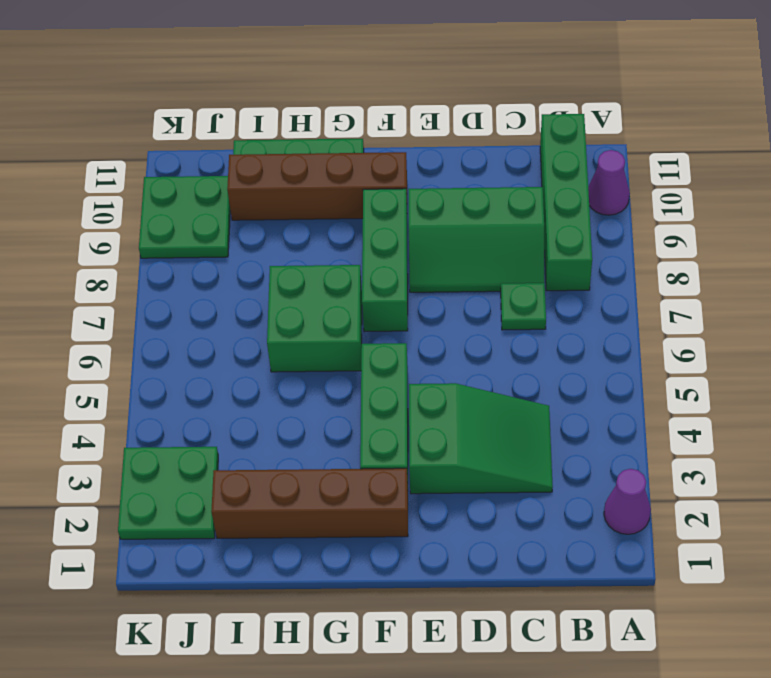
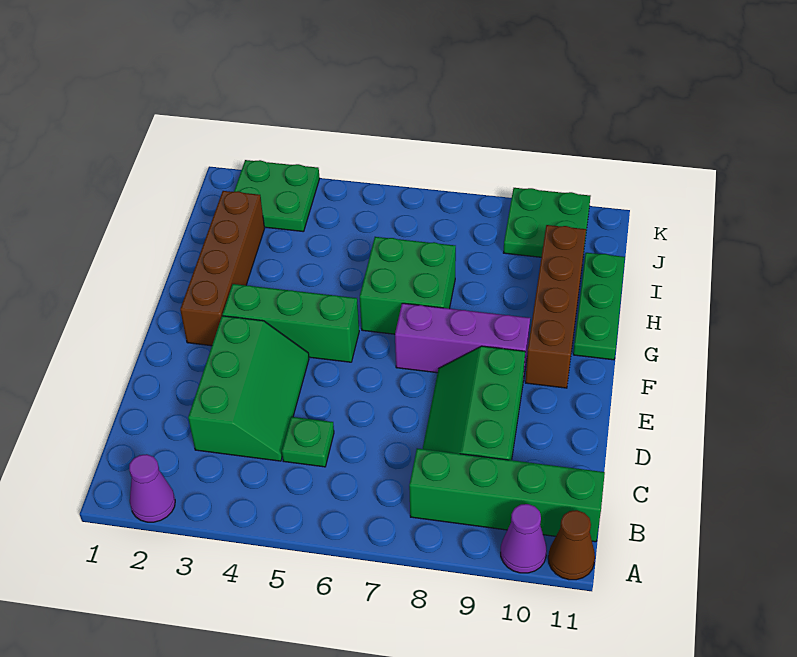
none -> brown cone A11 level 1
green slope C3:E4 level 1 top E -> green slope C3:E4 level 1 top 3
green plate C7 level 1 -> green plate C5 level 1
green brick F7:F9 level 1 -> purple brick F7:F9 level 1

